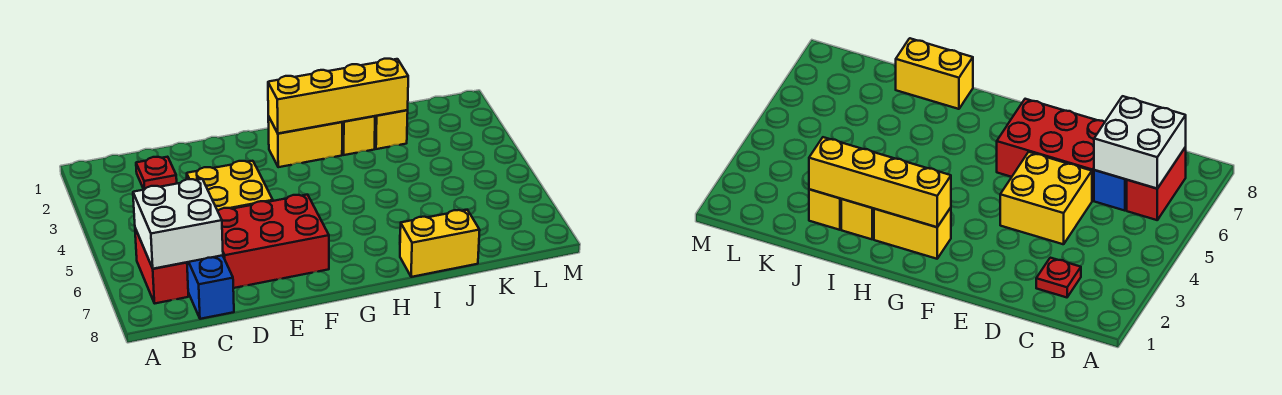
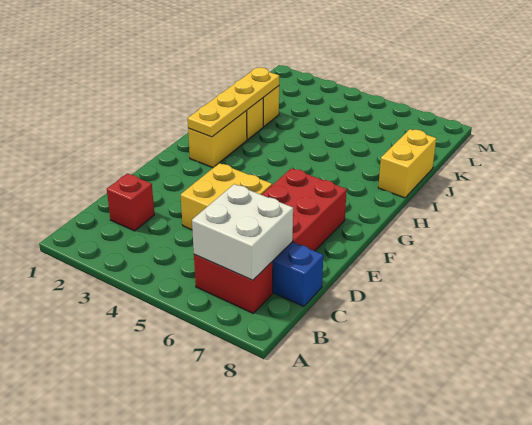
red plate C2 level 1 -> red brick C2 level 1
yellow brick G2:J2 level 2 -> yellow plate G2:J2 level 2

